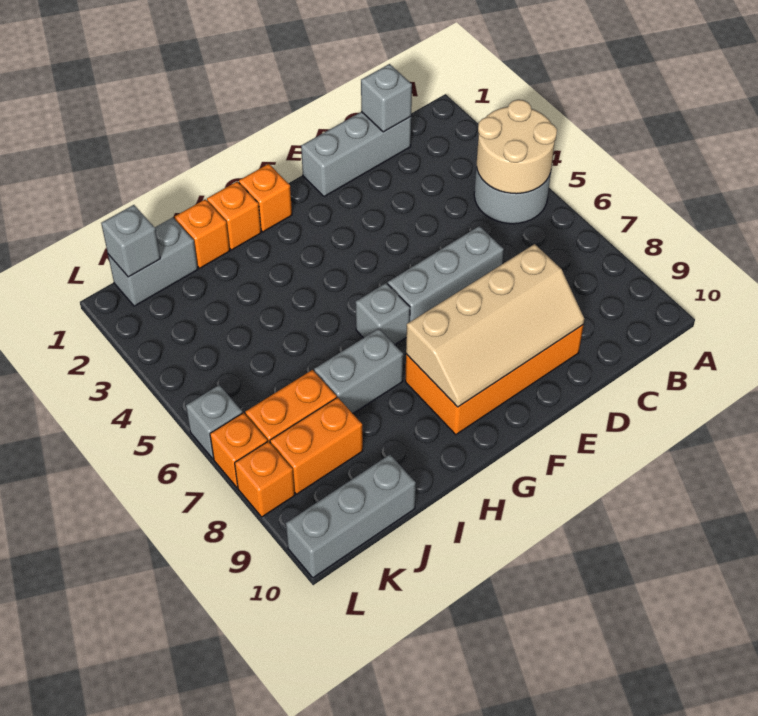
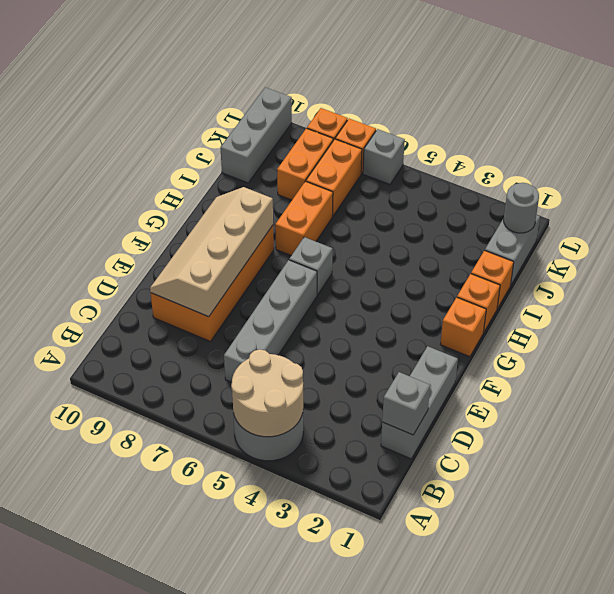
grey brick D6:F6 level 1 -> grey brick C6:F6 level 1
grey brick H7:I7 level 1 -> orange brick H7:I7 level 1
grey brick K1 level 2 -> grey round brick K1 level 2

